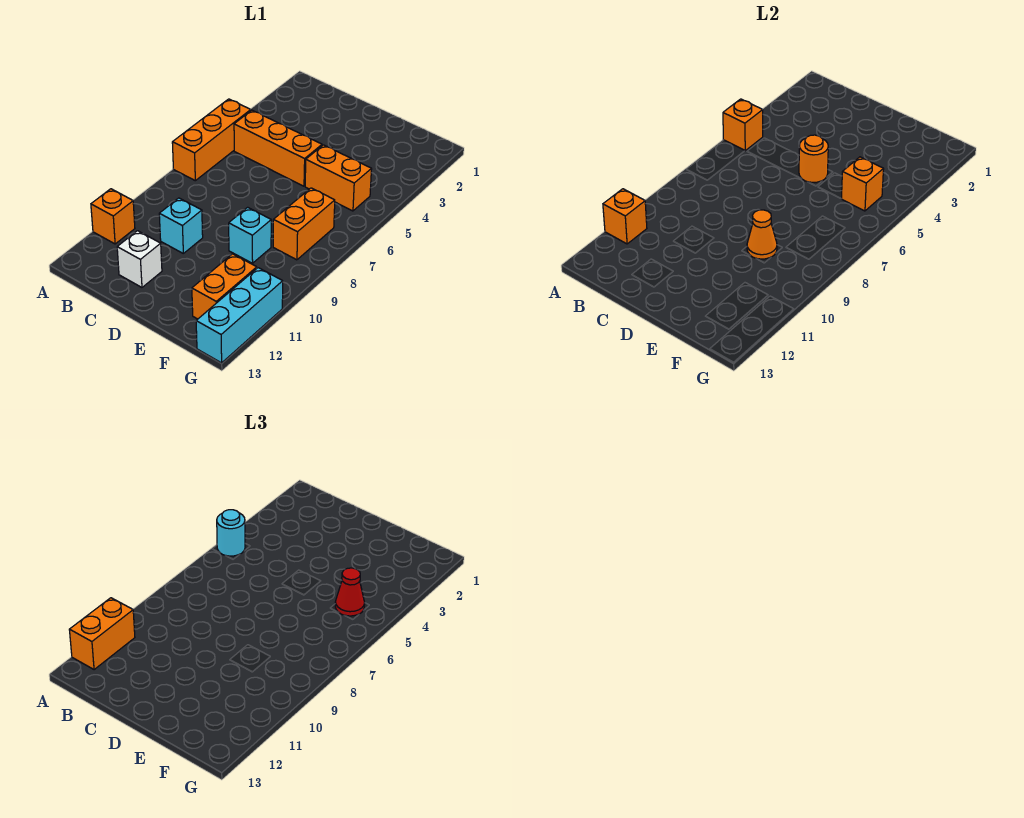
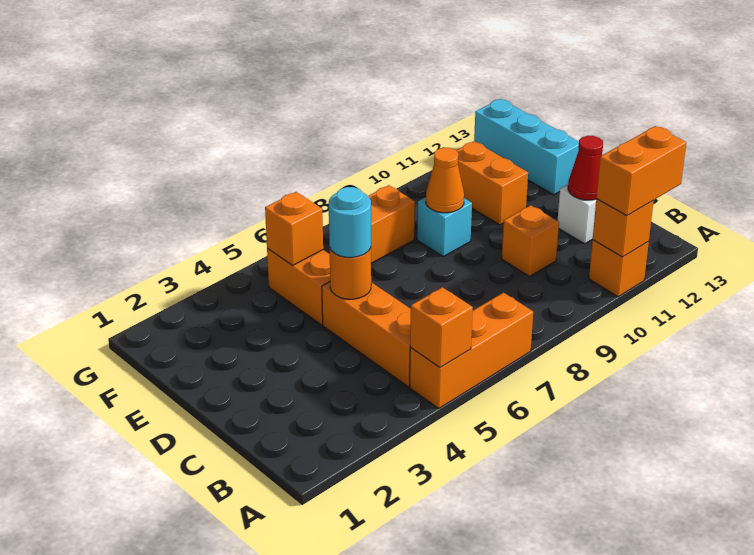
cyan round brick A5 level 3 -> cyan round brick D5 level 3
cyan brick C10 level 1 -> orange brick C10 level 1
red cone F5 level 3 -> red cone C12 level 2
orange brick F11:F12 level 1 -> orange brick E11:F11 level 1
cyan brick G11:G13 level 1 -> cyan brick E13:G13 level 1

